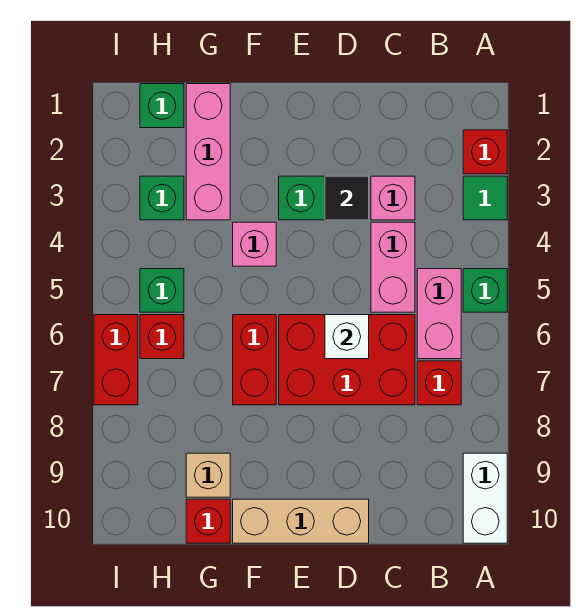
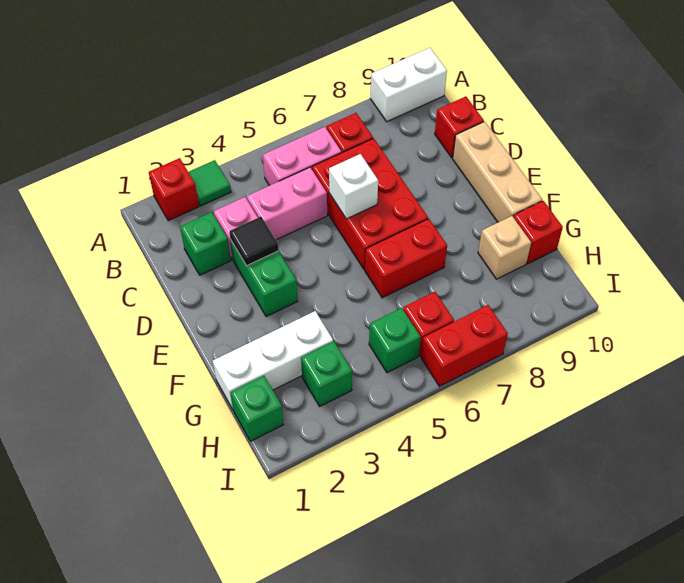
green brick A5 level 1 -> green brick C2 level 1
none -> red brick C10 level 1
pink brick F4 level 1 -> none
pink brick G1:G3 level 1 -> white brick G1:G3 level 1

